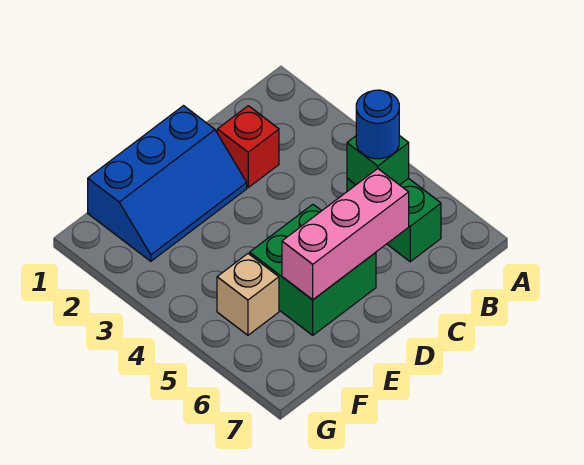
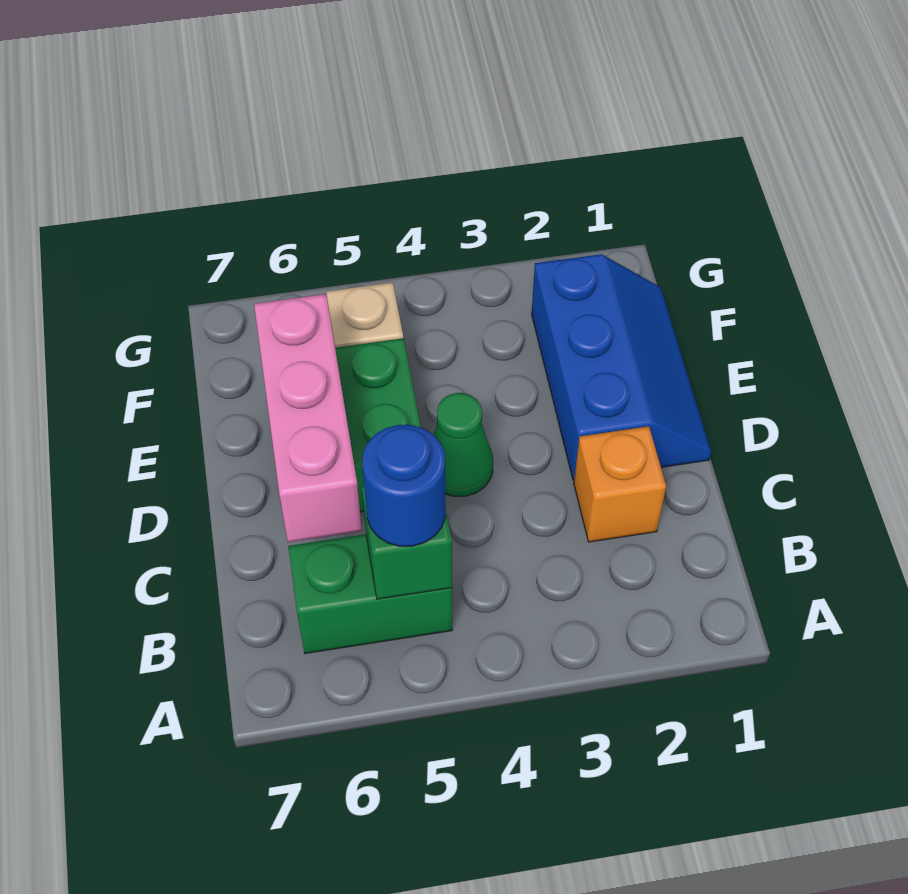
red brick C2 level 1 -> orange brick C2 level 1
blue slope D1:F2 level 1 top 1 -> blue slope D1:F2 level 1 top 2
none -> green cone D4 level 1

